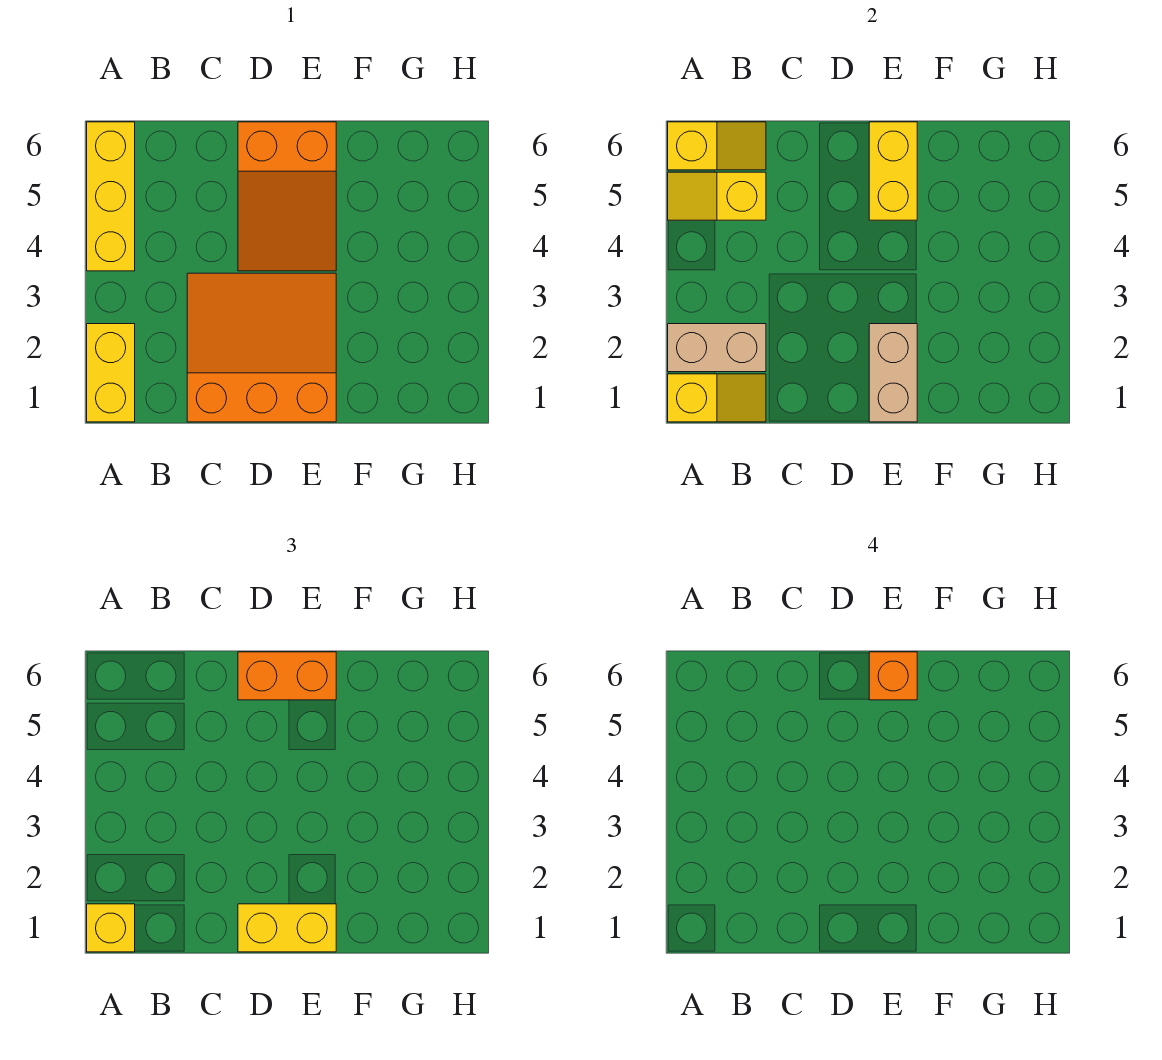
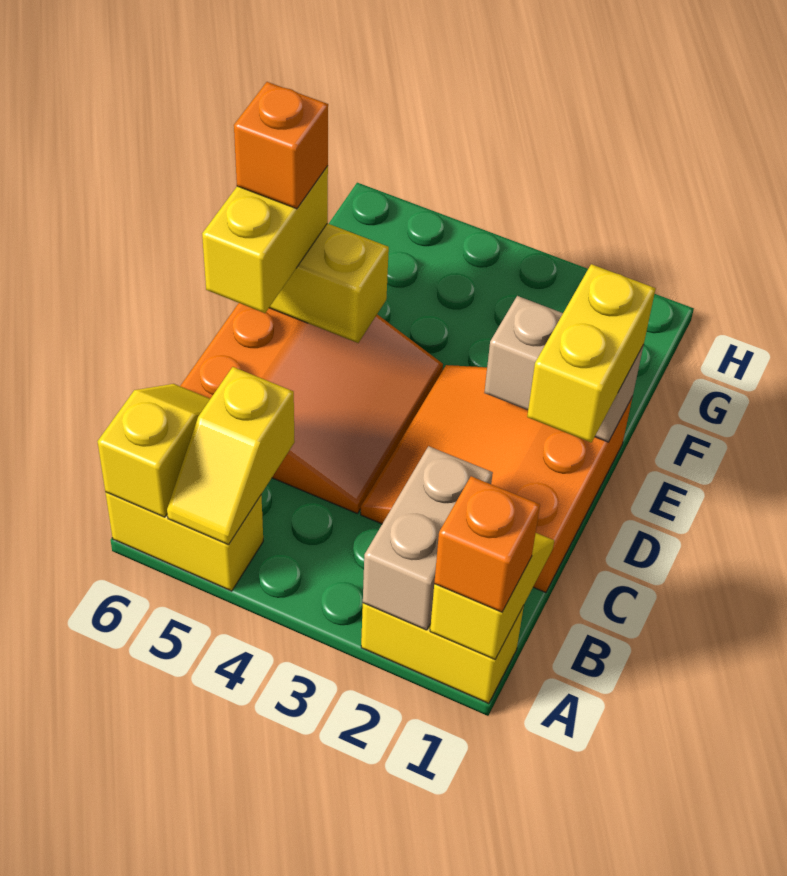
yellow brick A1 level 3 -> orange brick A1 level 3
yellow brick A4:A6 level 1 -> yellow brick A5:A6 level 1
orange slope D4:E6 level 1 top 6 -> orange slope C4:E6 level 1 top 6
orange brick D6:E6 level 3 -> yellow brick D6:E6 level 3

